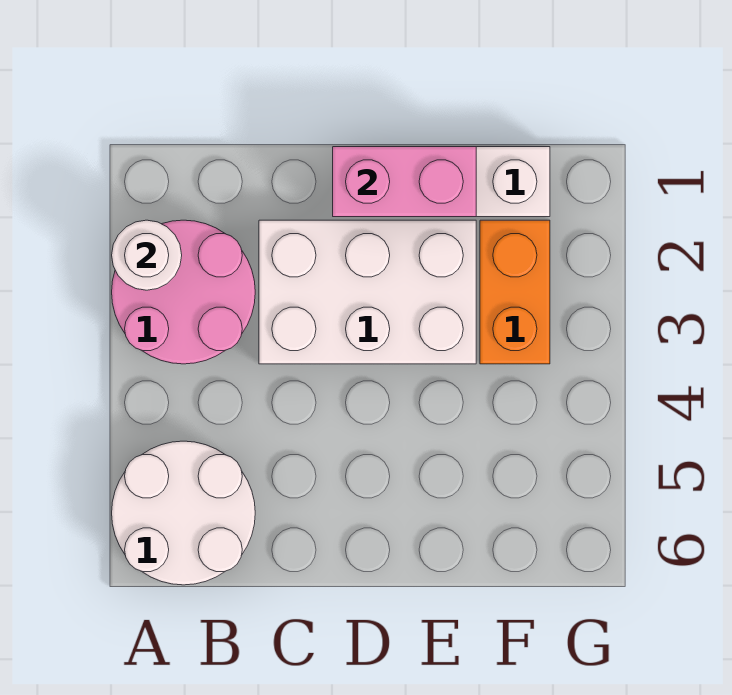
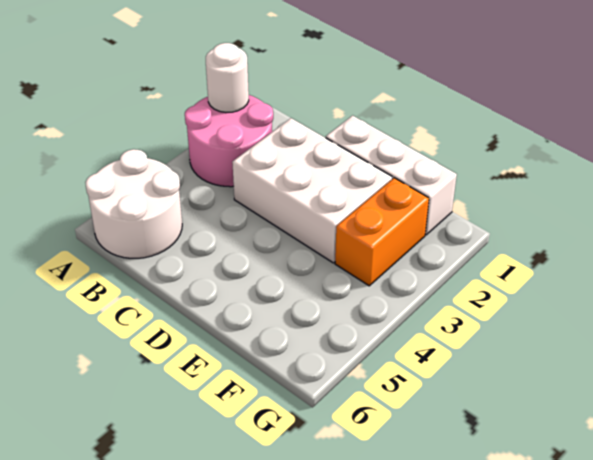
pink brick D1:E1 level 2 -> none

